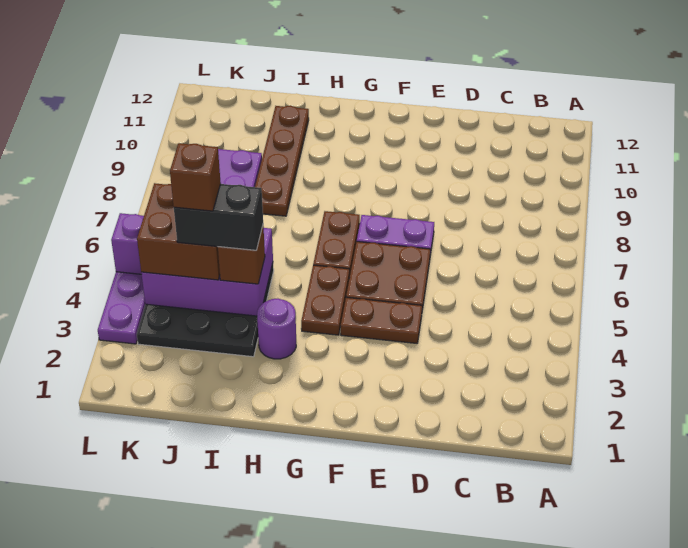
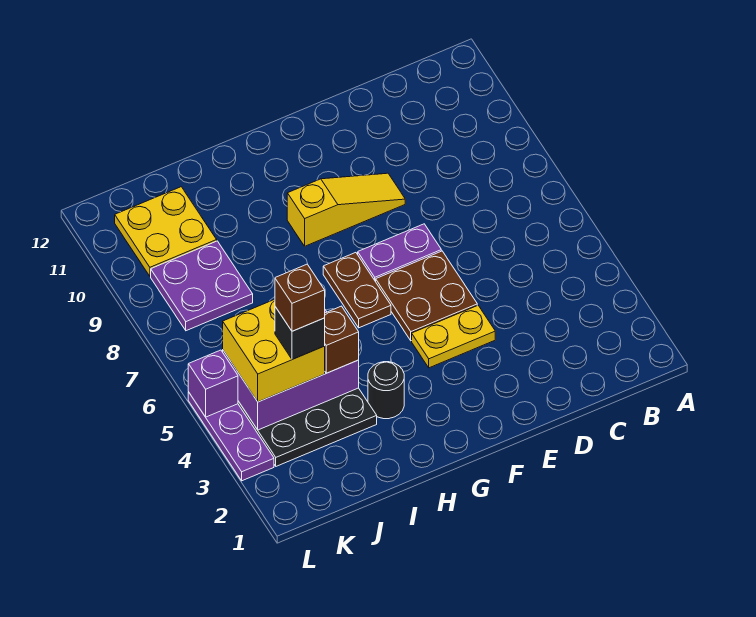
brown plate E4:F4 level 1 -> yellow plate E4:F4 level 1
none -> yellow slope E9:G9 level 1 top G
brown plate G4:G5 level 1 -> none
purple round brick H3 level 1 -> black round brick H3 level 1
black brick I4:J4 level 4 -> black brick J4 level 4
brown plate I8:I11 level 1 -> none
brown brick J4:K5 level 3 -> yellow brick J4:K5 level 3
none -> yellow plate J10:K11 level 1

